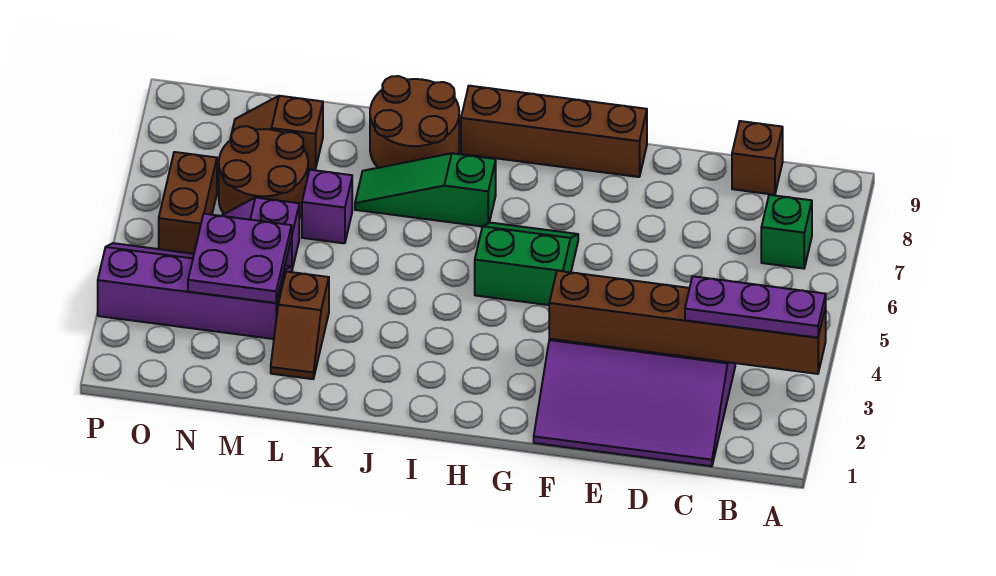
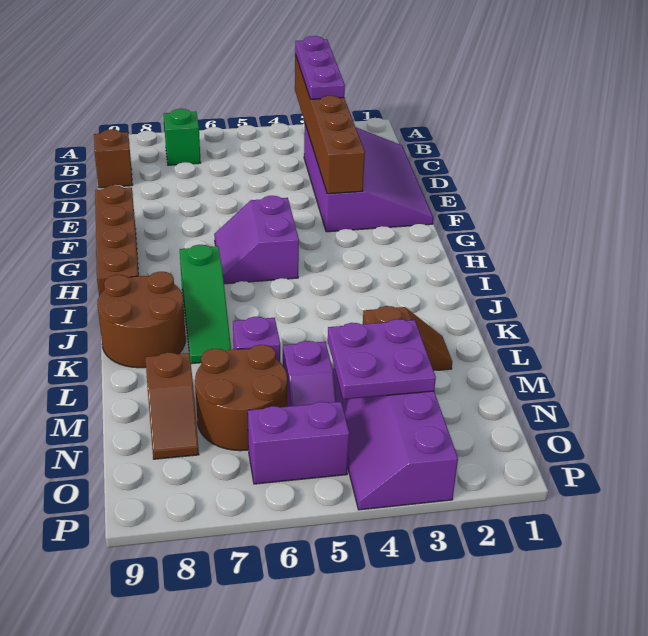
green slope G5:H6 level 1 top 5 -> purple slope G5:H6 level 1 top 5
brown brick O5:O6 level 1 -> purple brick O5:O6 level 1

